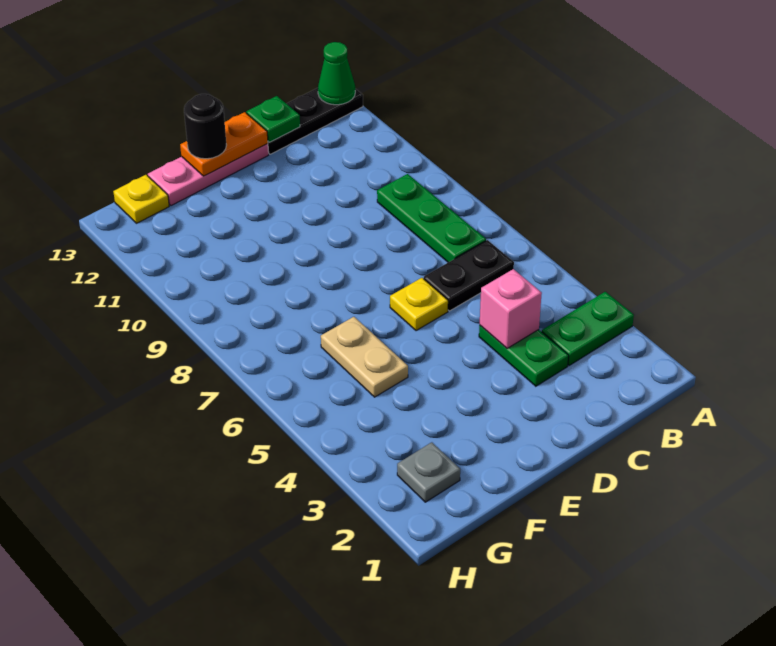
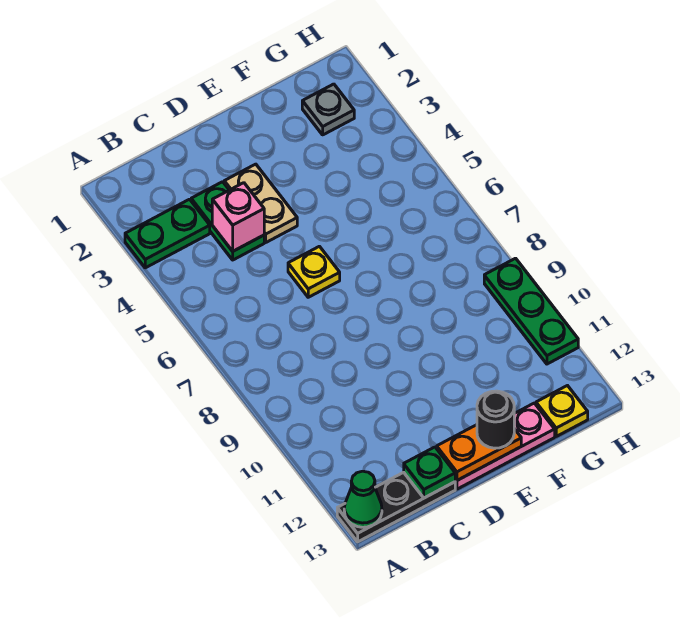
black plate B6:C6 level 1 -> none
green plate B7:B9 level 1 -> green plate H9:H11 level 1
tan plate F5:F6 level 1 -> tan plate D3:D4 level 1

